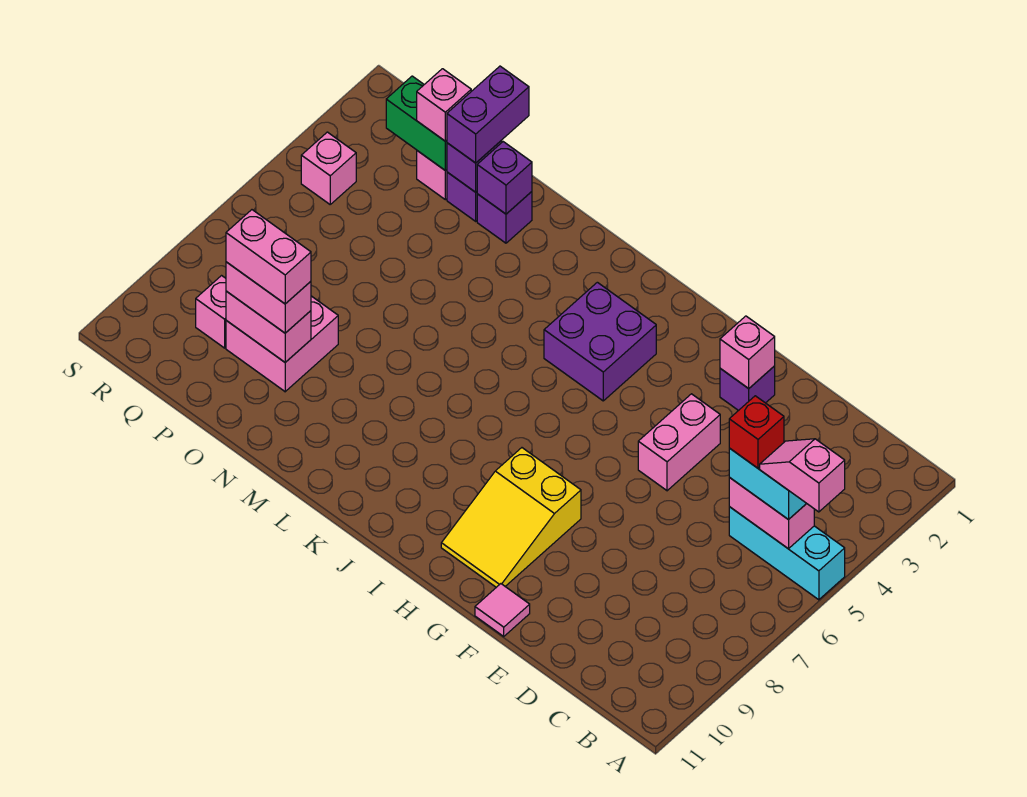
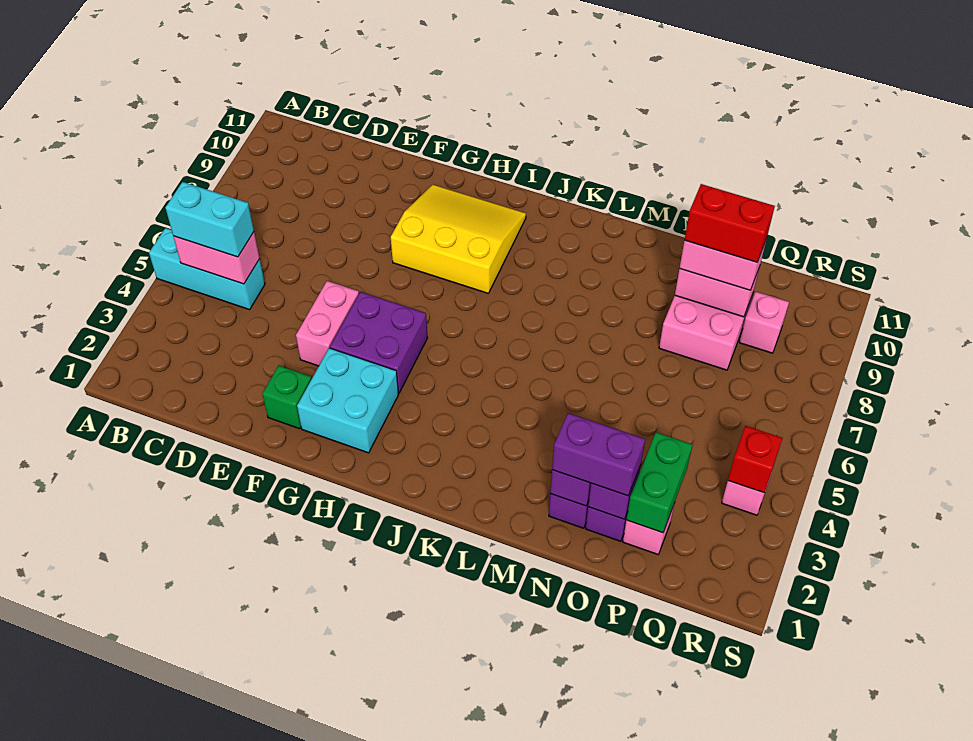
pink slope A5:B5 level 4 top A -> none
red brick C5 level 4 -> red brick R4 level 2
purple brick F2 level 1 -> green brick F2 level 1
pink brick F2 level 2 -> none
pink tile F11 level 1 -> none
none -> cyan brick G2:H3 level 1
yellow slope G8:H10 level 1 top 8 -> yellow slope G8:I10 level 1 top 8
purple brick I3:J4 level 1 -> purple brick G4:H5 level 1
purple brick O1:O2 level 3 -> purple brick N2:O2 level 3
pink brick O9:P9 level 4 -> red brick O9:P9 level 4
green brick P2:Q2 level 2 -> green brick P2:P3 level 2
pink brick P2 level 3 -> none

